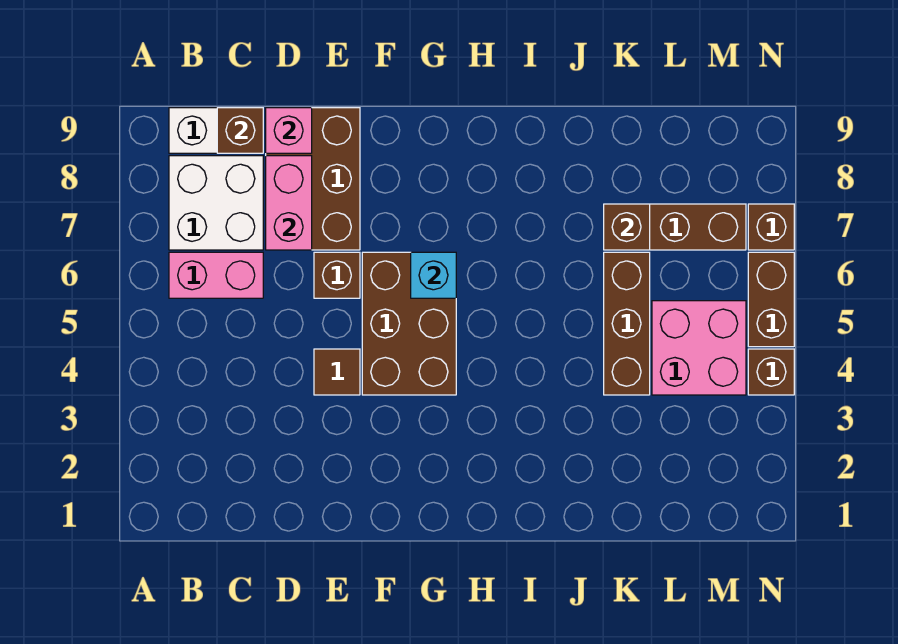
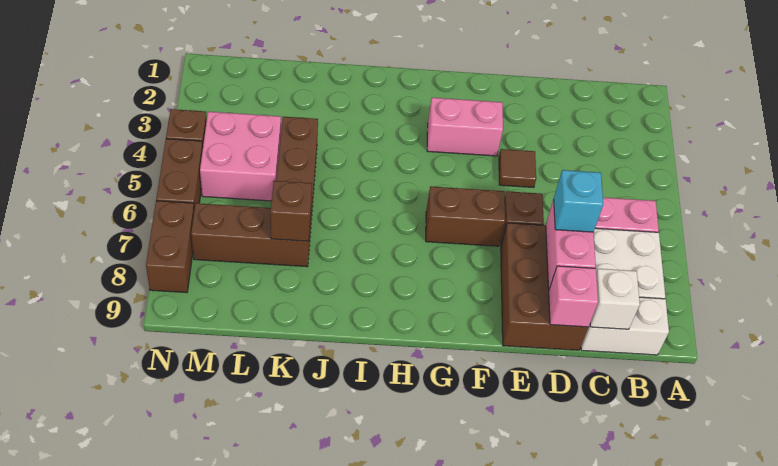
brown brick C9 level 2 -> white brick C9 level 2
none -> pink brick F3:G3 level 1
brown brick F4:G6 level 1 -> brown brick F6:G6 level 1
cyan brick G6 level 2 -> cyan brick D7 level 3
brown brick N7 level 1 -> brown brick N7:N8 level 1

